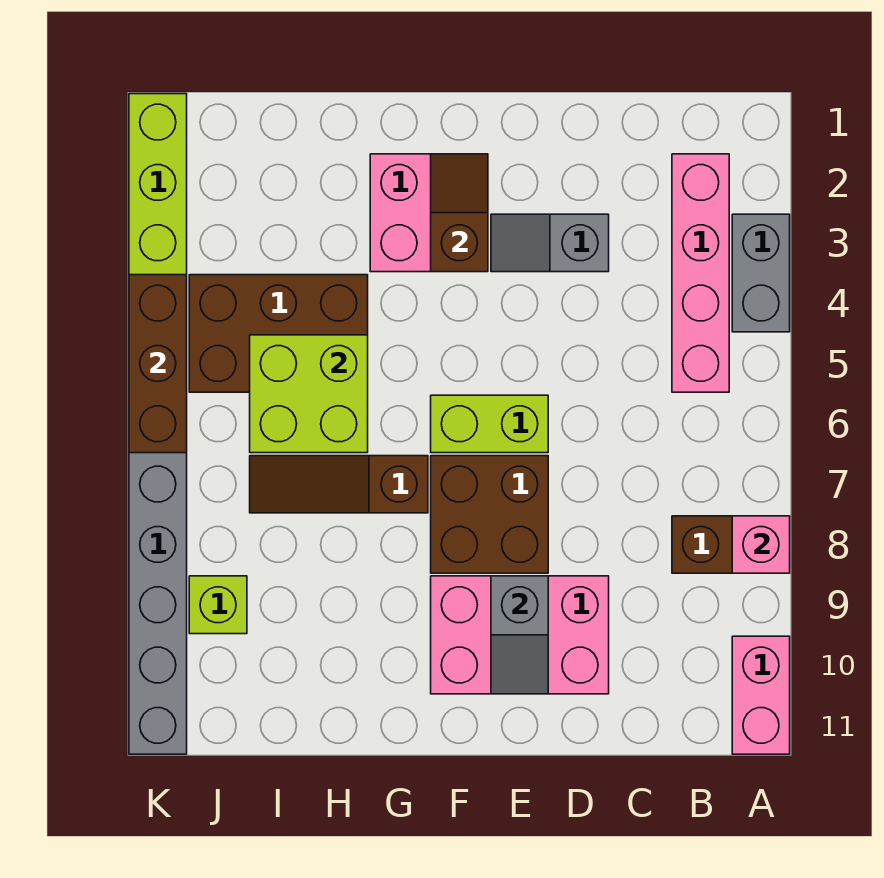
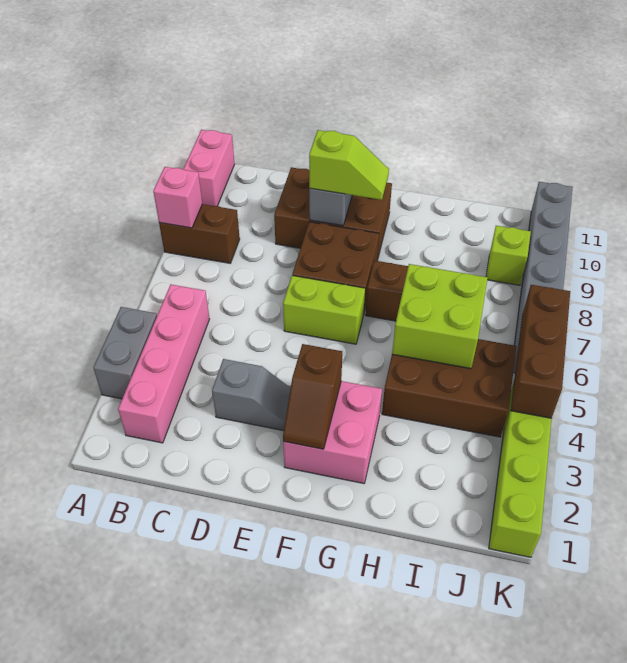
pink brick D9:F10 level 1 -> brown brick D9:F10 level 1
none -> lime slope E9:F9 level 3 top E

